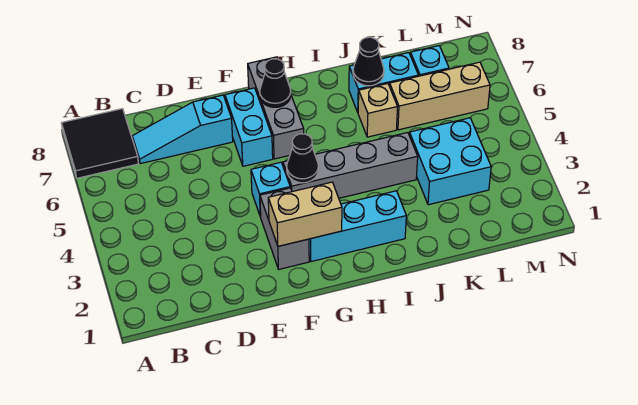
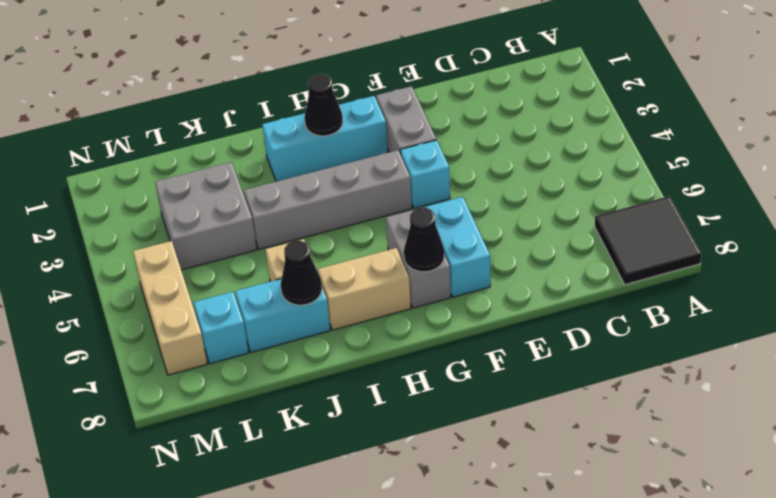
cyan slope C7:E7 level 1 top E -> none
tan brick F2:G2 level 2 -> tan brick H7:I7 level 1
black cone G4 level 2 -> black cone H2 level 2
grey brick G6:G8 level 1 -> grey brick G6:G7 level 1
cyan brick K3:L4 level 1 -> grey brick K3:L4 level 1
tan brick K6:M6 level 1 -> tan brick M5:M7 level 1

